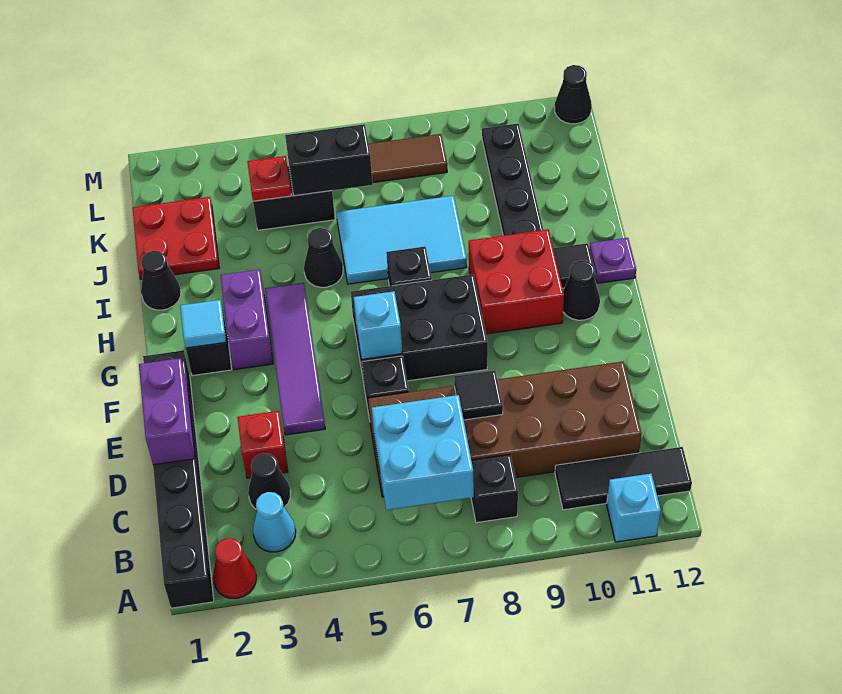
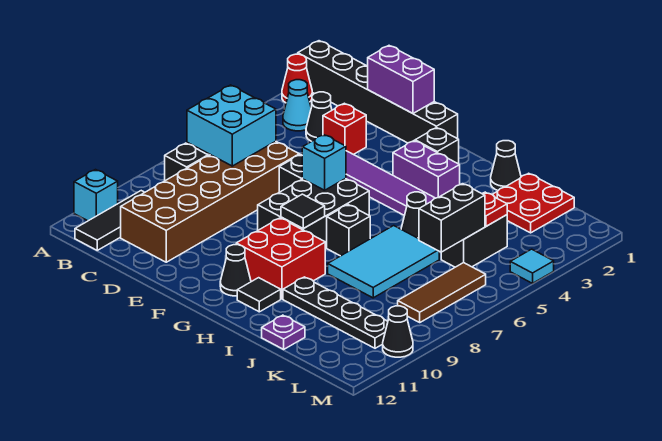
black tile D8 level 2 -> black tile G8 level 2
cyan tile G2 level 2 -> cyan tile M4 level 1
purple plate H12 level 1 -> purple plate J12 level 1
black cone M12 level 1 -> black cone M10 level 1

